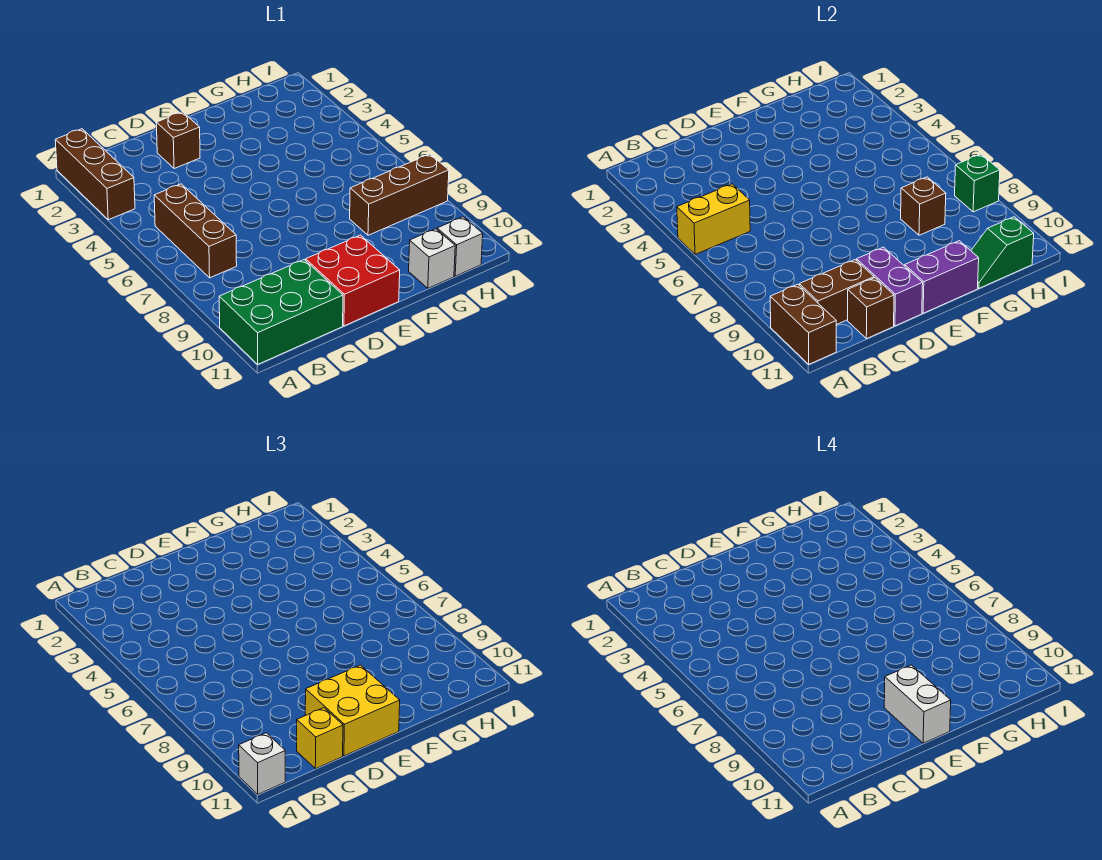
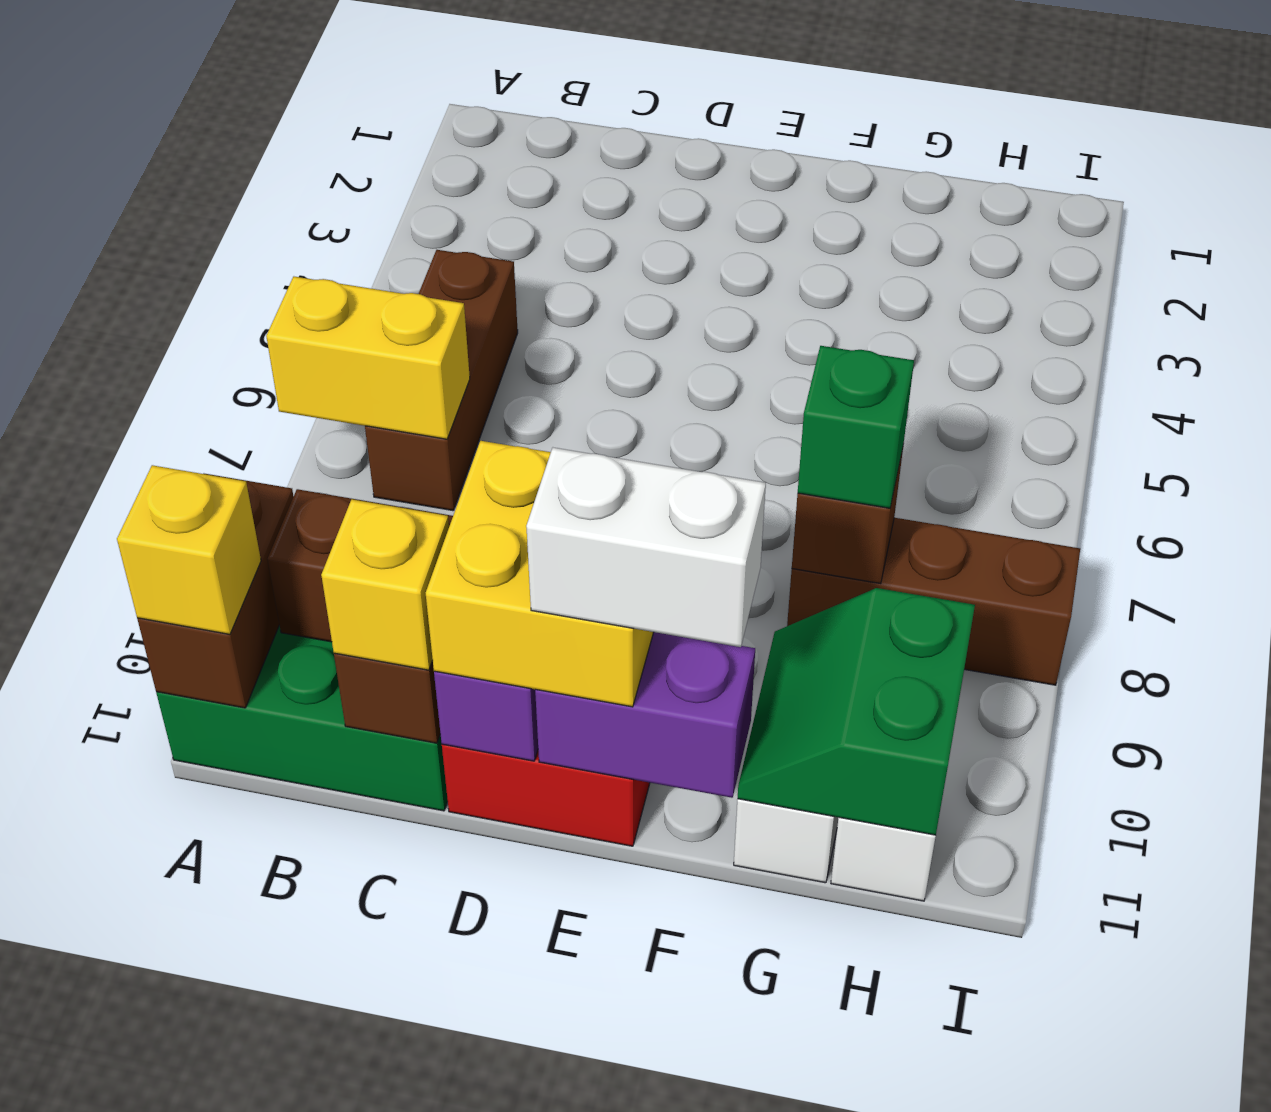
brown brick A1:A3 level 1 -> none
yellow brick A5:B5 level 2 -> yellow brick A7:B7 level 2
white brick A11 level 3 -> yellow brick A11 level 3
brown brick D2 level 1 -> none
white brick E10:E11 level 4 -> white brick E11:F11 level 4
green slope G11:H11 level 2 top H -> green slope G10:H11 level 2 top H
green brick I8 level 2 -> green brick G8 level 3

